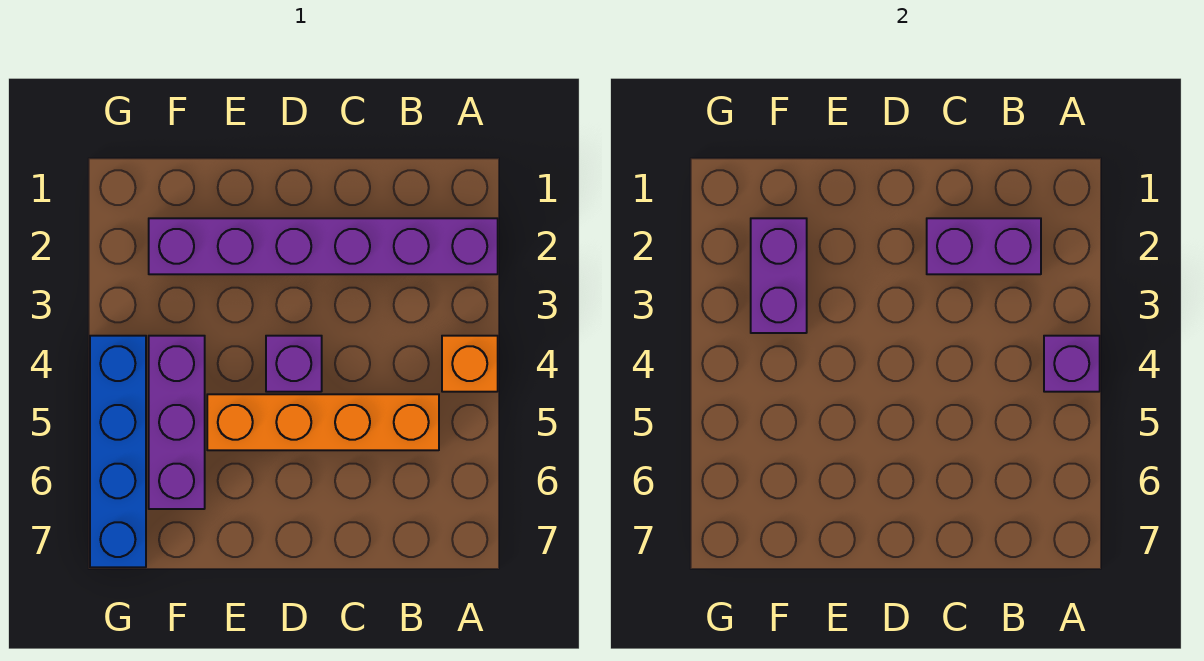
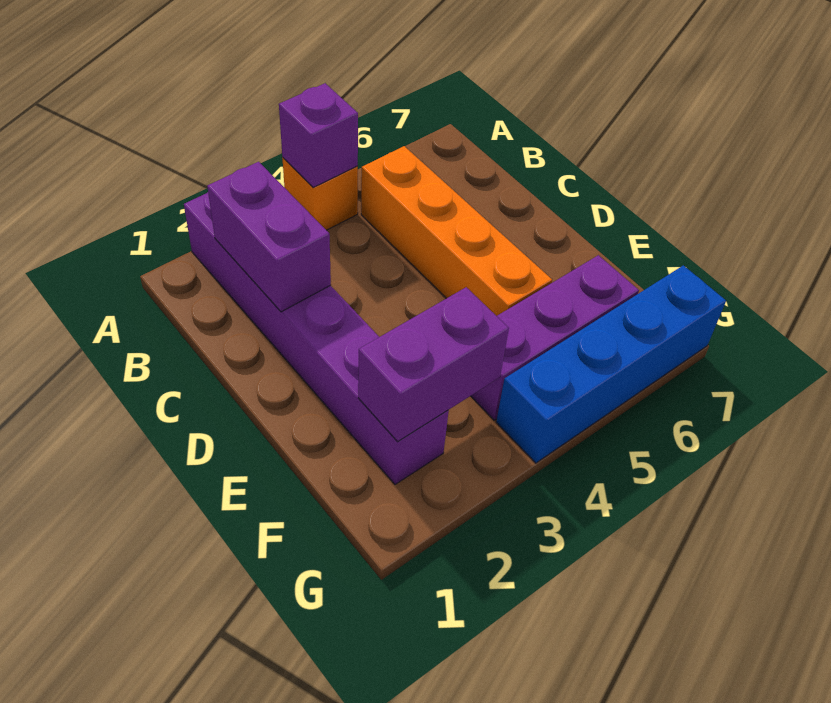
purple brick D4 level 1 -> none

